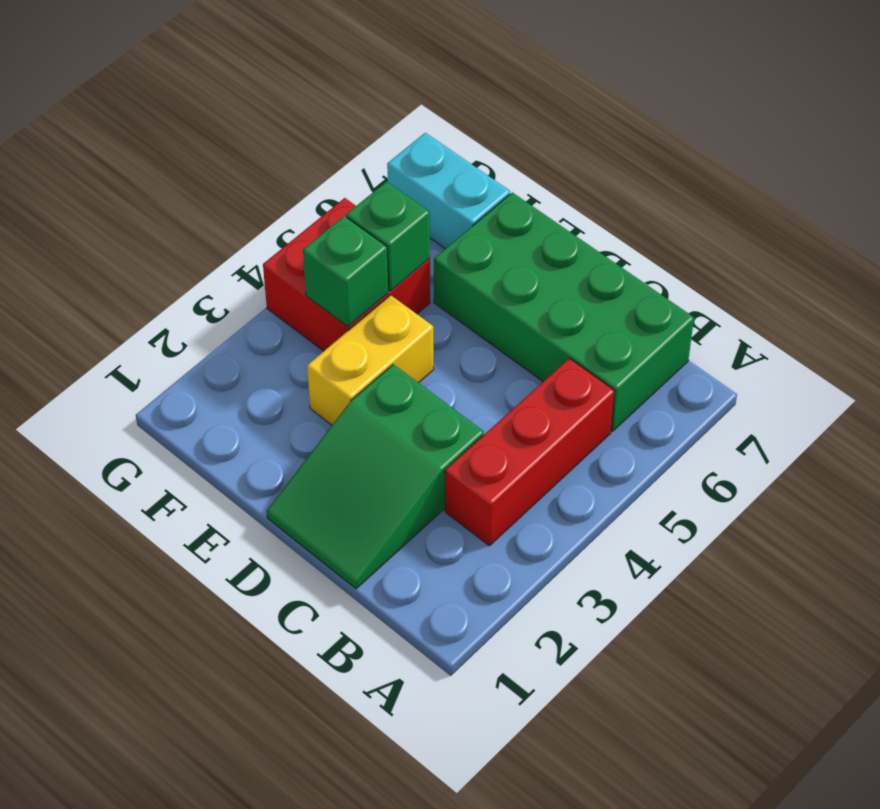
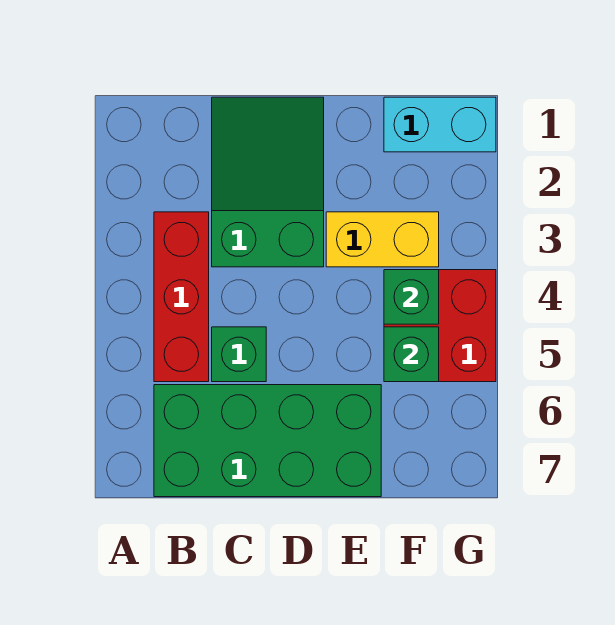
none -> green brick C5 level 1
yellow brick E3:E4 level 1 -> yellow brick E3:F3 level 1
cyan brick F7:G7 level 1 -> cyan brick F1:G1 level 1

